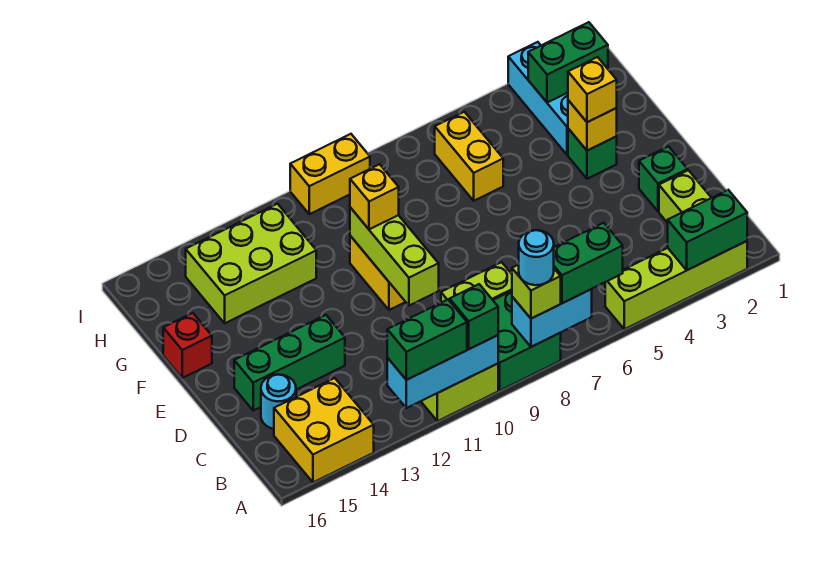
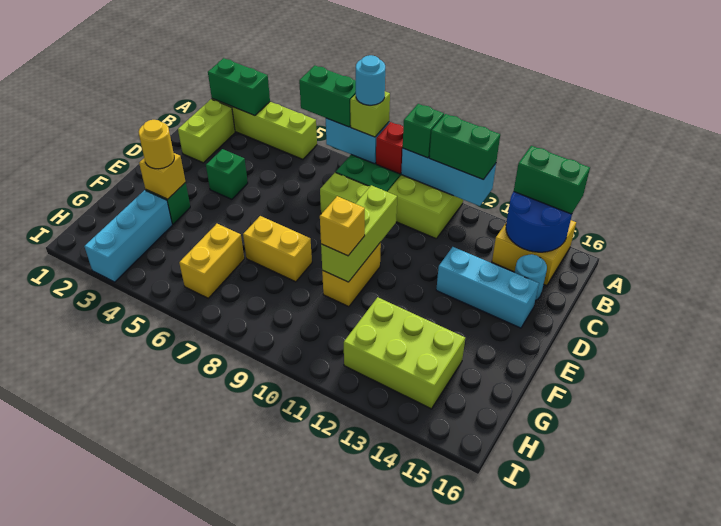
none -> blue round brick A14:B15 level 2
green brick D2 level 1 -> green brick D4 level 1
green brick D13:D15 level 1 -> cyan brick D13:D15 level 1
yellow brick F3 level 3 -> yellow round brick F3 level 3
red brick F16 level 1 -> red brick A9 level 2
green brick H2:H3 level 2 -> green brick A14:A15 level 3
yellow brick I9:I10 level 1 -> yellow brick F7:F8 level 1

